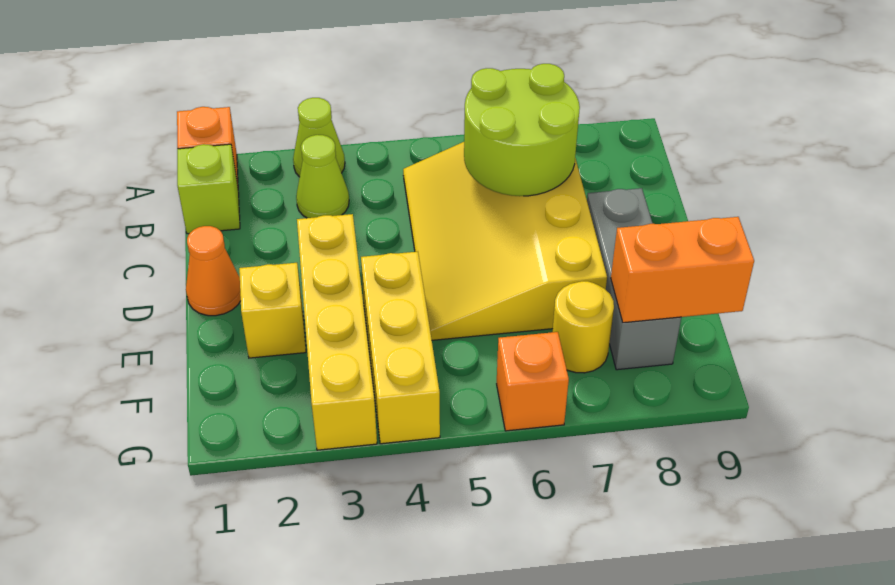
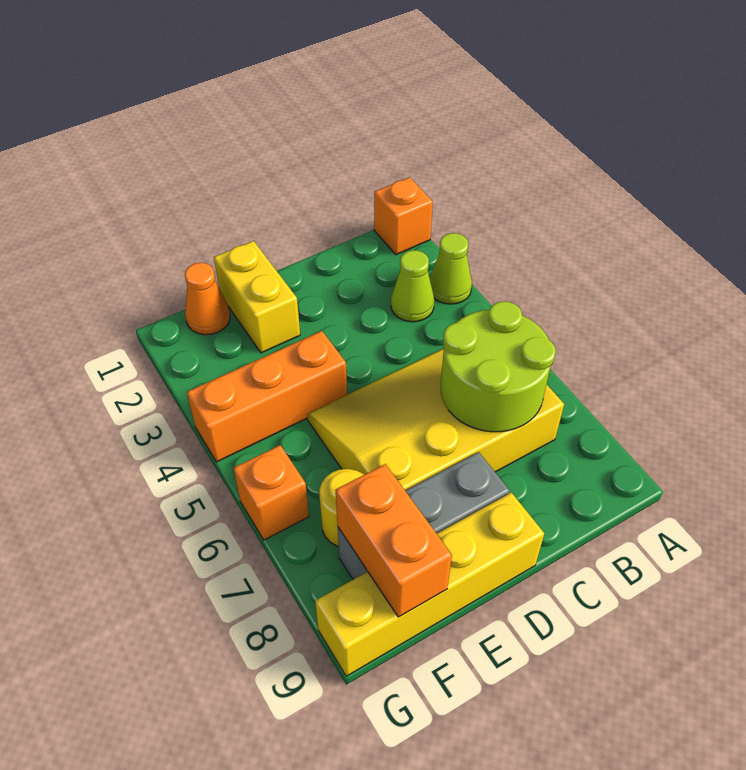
lime brick B1 level 1 -> none
orange cone D1 level 1 -> orange cone F1 level 1
yellow brick D3:G3 level 1 -> yellow brick D9:G9 level 1
yellow brick E2 level 1 -> yellow brick E1:E2 level 1
yellow brick E4:G4 level 1 -> orange brick E4:G4 level 1

